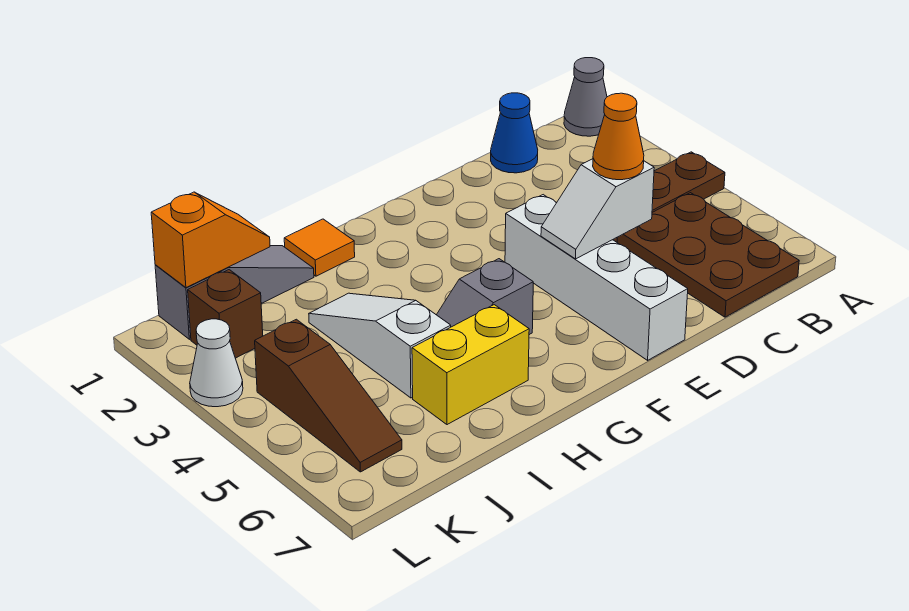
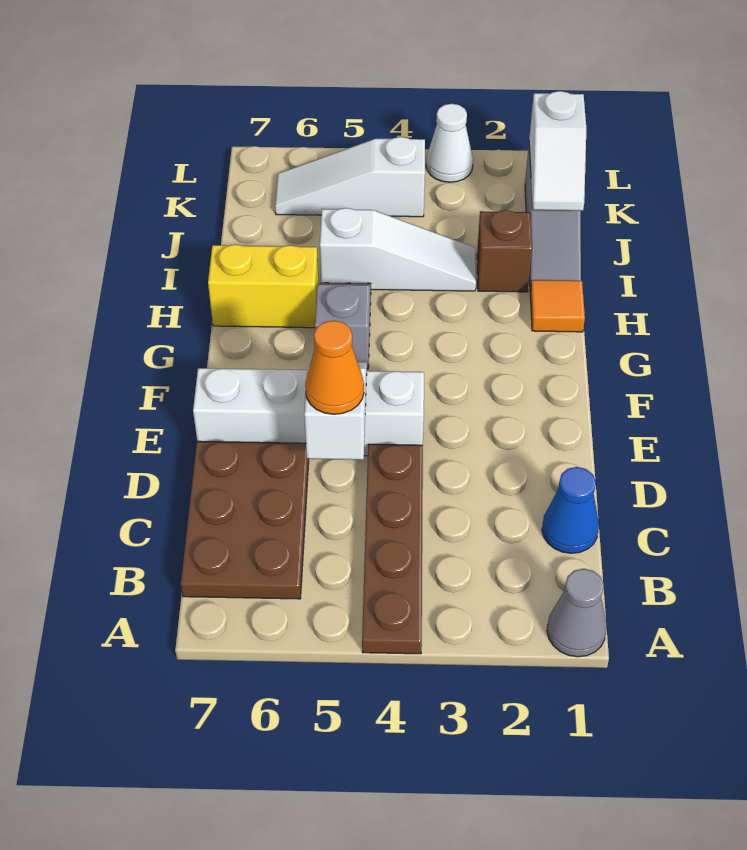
brown plate B5:C7 level 1 -> brown plate B6:D7 level 1
yellow brick H6:I6 level 1 -> yellow brick H6:H7 level 1
orange slope J1:K1 level 2 top K -> white slope J1:K1 level 2 top K
brown brick K2 level 1 -> brown brick I2 level 1
brown slope K4:K6 level 1 top 4 -> white slope K4:K6 level 1 top 4

